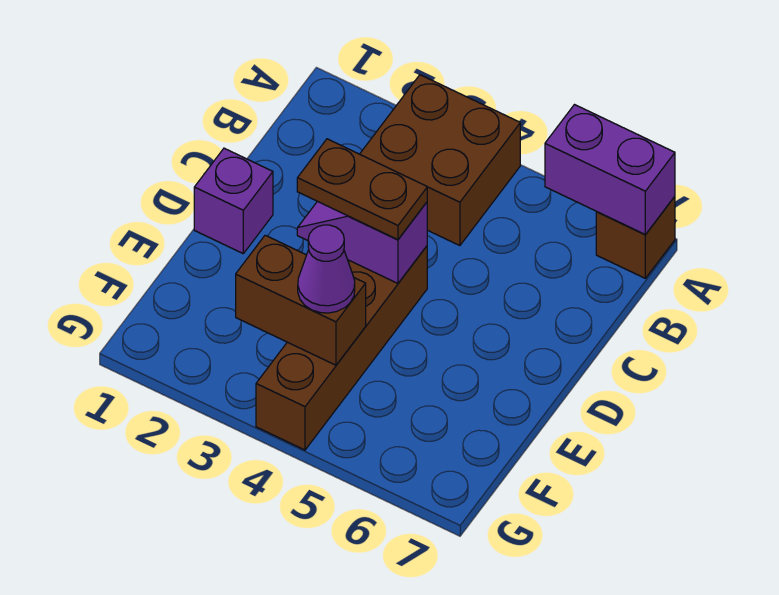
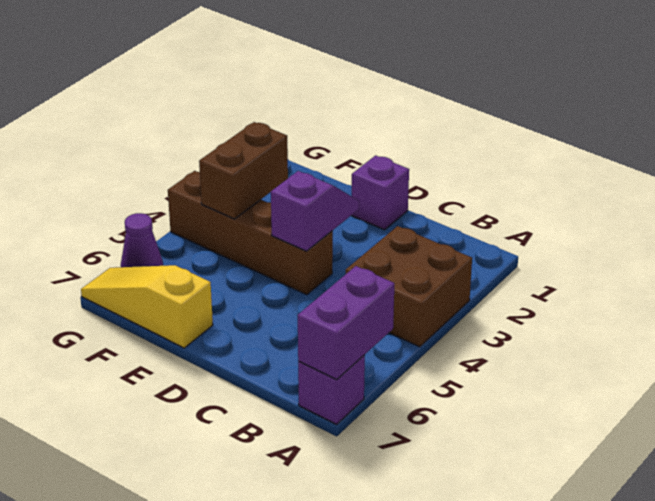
brown brick A7 level 1 -> purple brick A7 level 1
brown plate D3:D4 level 3 -> none
none -> yellow slope E7:G7 level 1 top E
purple cone F4 level 3 -> purple cone G6 level 1

